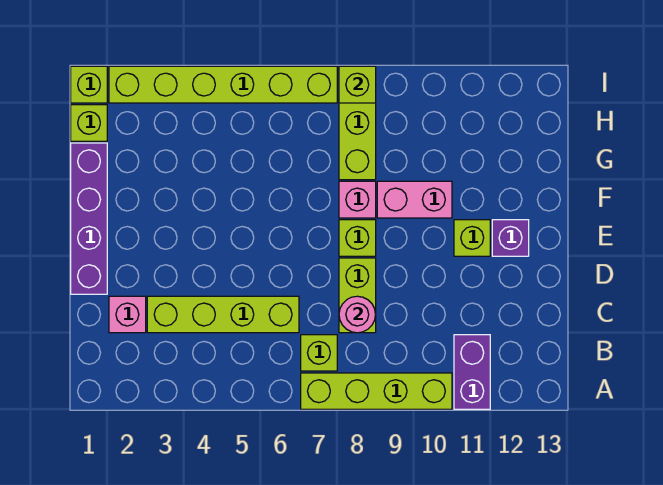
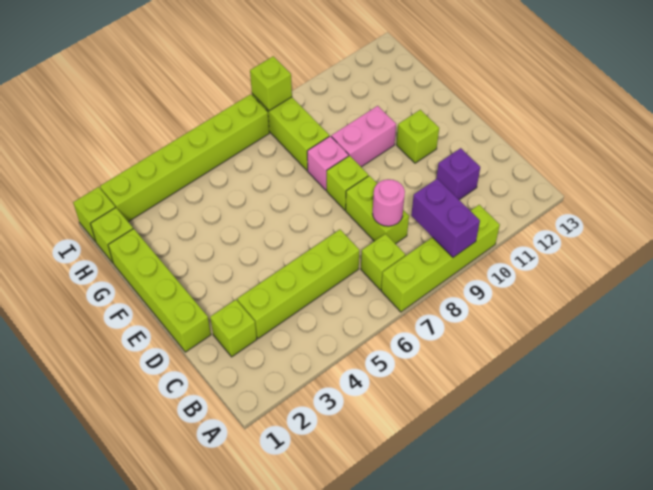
purple brick A11:B11 level 1 -> purple brick A9:B9 level 2
pink brick C2 level 1 -> lime brick C2 level 1
purple brick D1:G1 level 1 -> lime brick D1:G1 level 1
purple brick E12 level 1 -> purple brick C11 level 1

